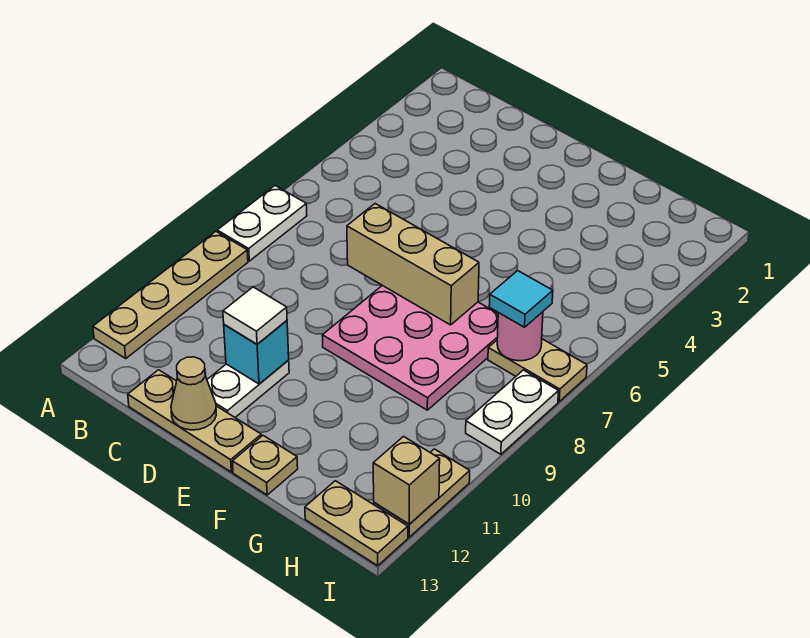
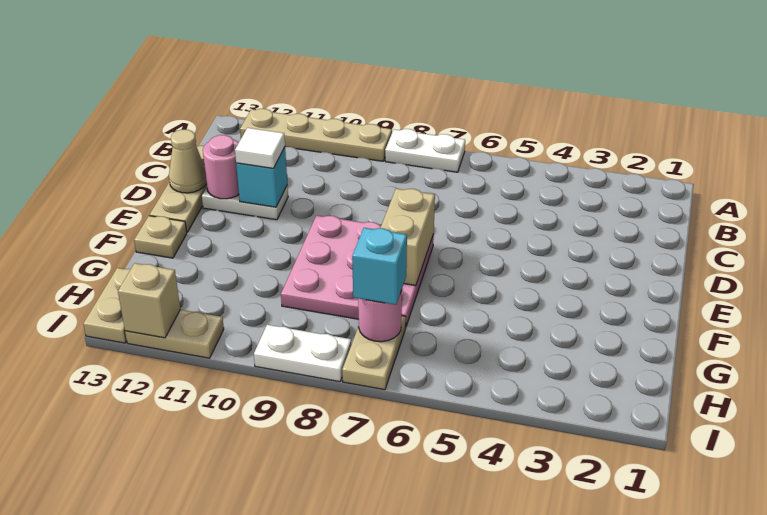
tan brick D7:F7 level 2 -> tan brick E7:F7 level 2
none -> pink round brick D12 level 2
cyan tile H7 level 3 -> cyan brick H7 level 3

